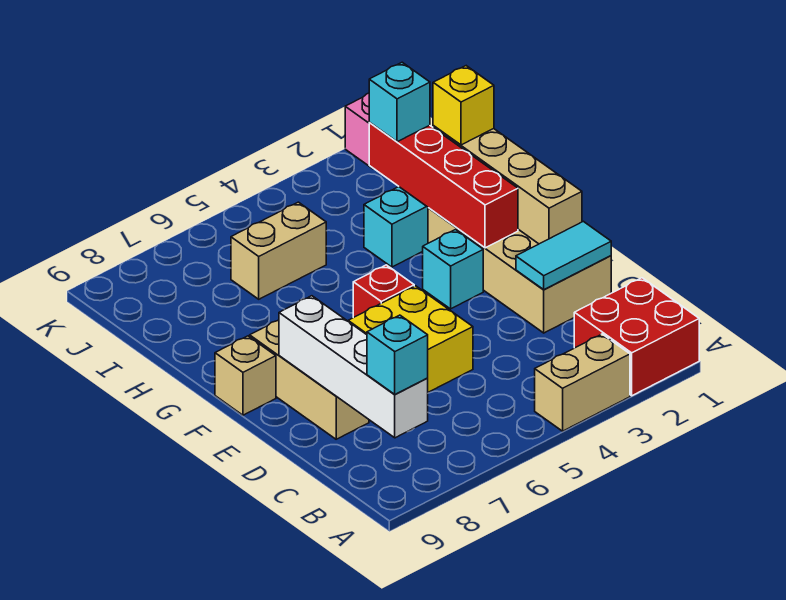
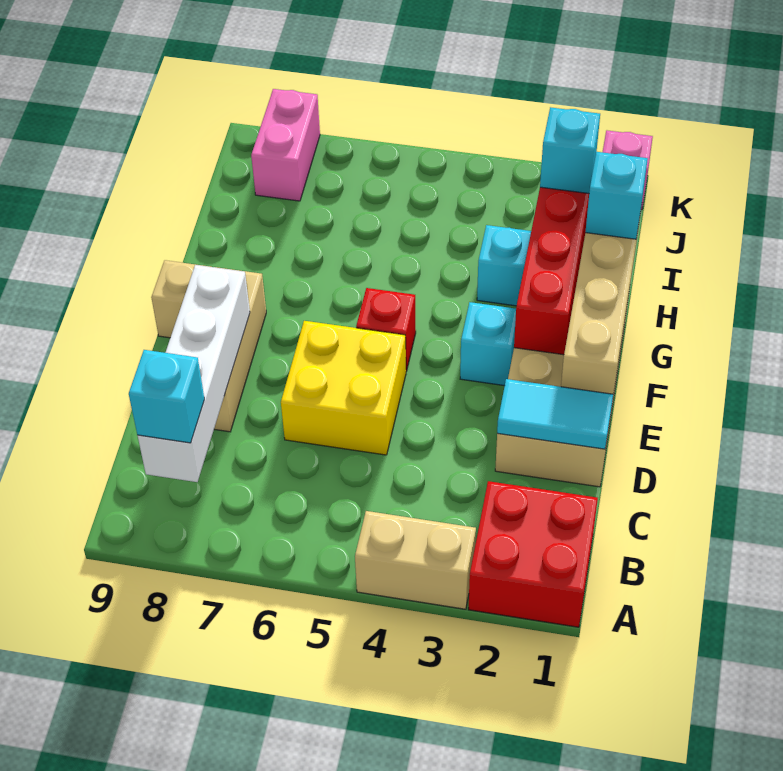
yellow brick H1 level 3 -> cyan brick H1 level 3
tan brick I5:I6 level 1 -> none
none -> pink brick J8:K8 level 1

